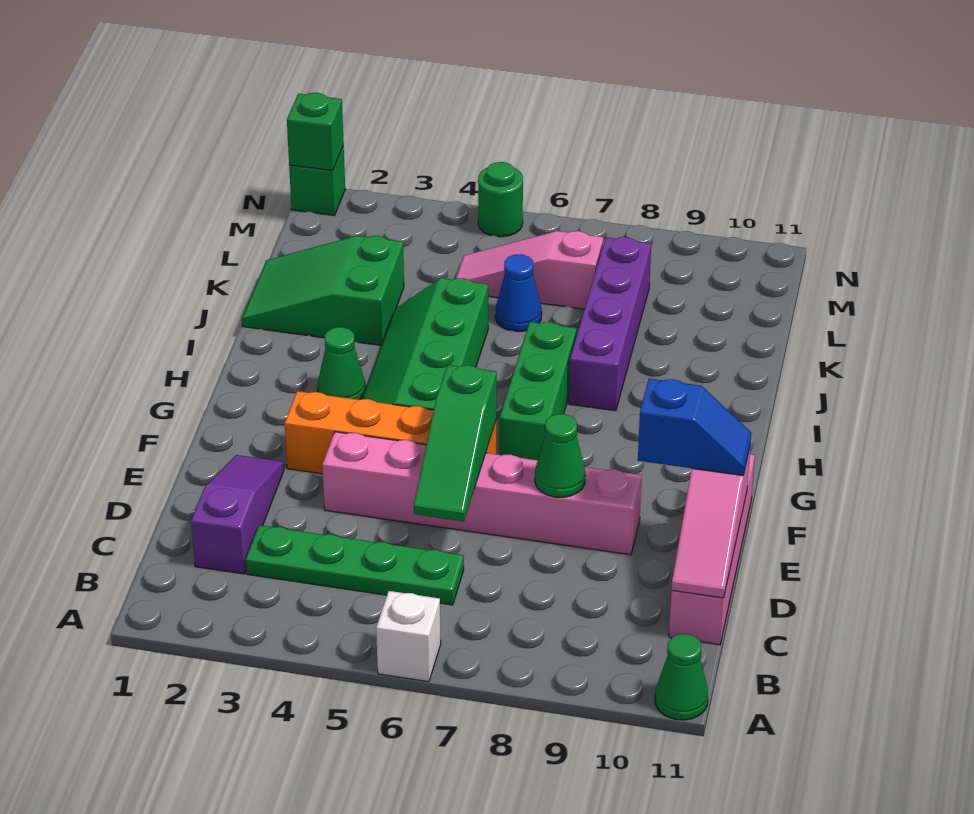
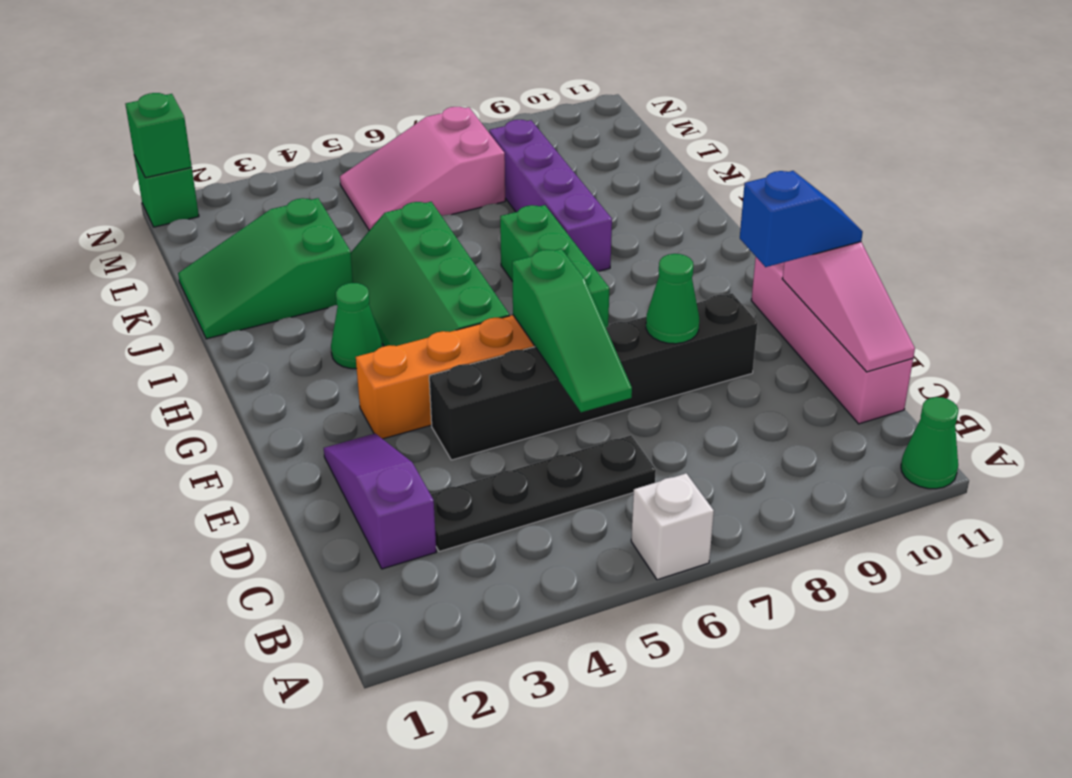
green plate C3:C6 level 1 -> black plate C3:C6 level 1
pink brick E4:E9 level 1 -> black brick E4:E9 level 1
blue cone K6 level 1 -> none
pink slope L5:L7 level 1 top 7 -> pink slope L5:M7 level 1 top 7
green round brick N5 level 1 -> none

